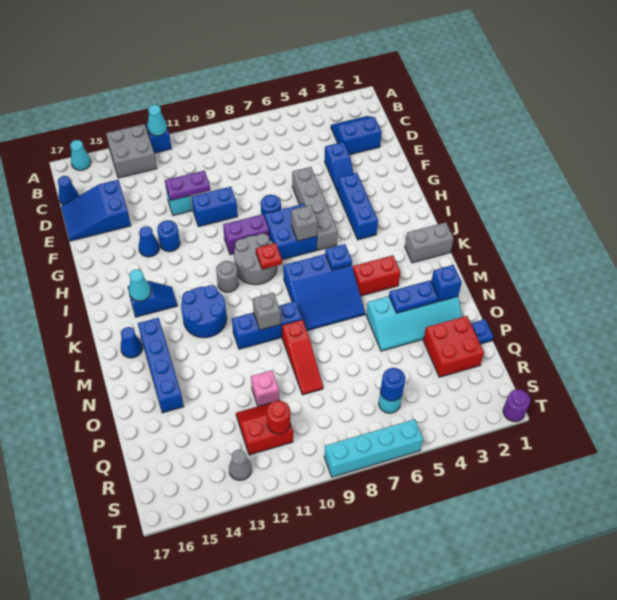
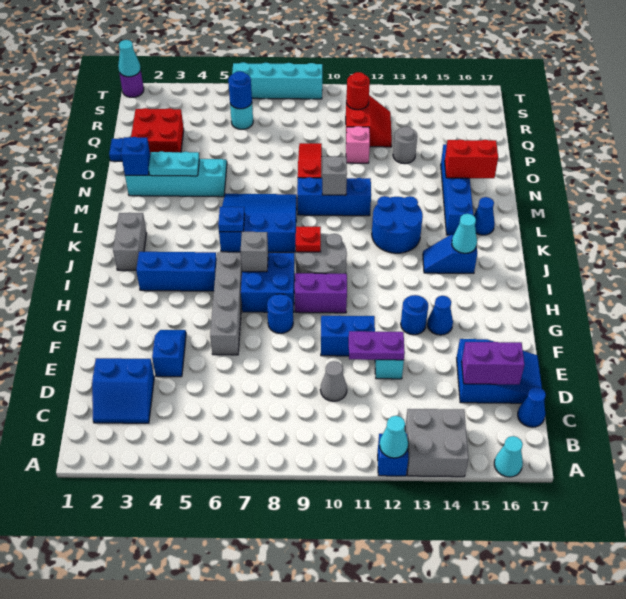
none -> purple brick D15:D16 level 2
blue brick G4:I4 level 1 -> blue brick I3:I5 level 1
grey round brick J11 level 1 -> grey round brick P13 level 1
grey brick K1:K2 level 1 -> grey brick J2:K2 level 1
red brick L4:L5 level 1 -> red brick N15:N16 level 2
blue plate N3:N4 level 2 -> cyan plate N3:N4 level 2
red slope Q11:R12 level 1 top R -> red slope Q11:R12 level 1 top 11
grey cone S13 level 1 -> grey cone D10 level 1
none -> cyan cone T1 level 2

